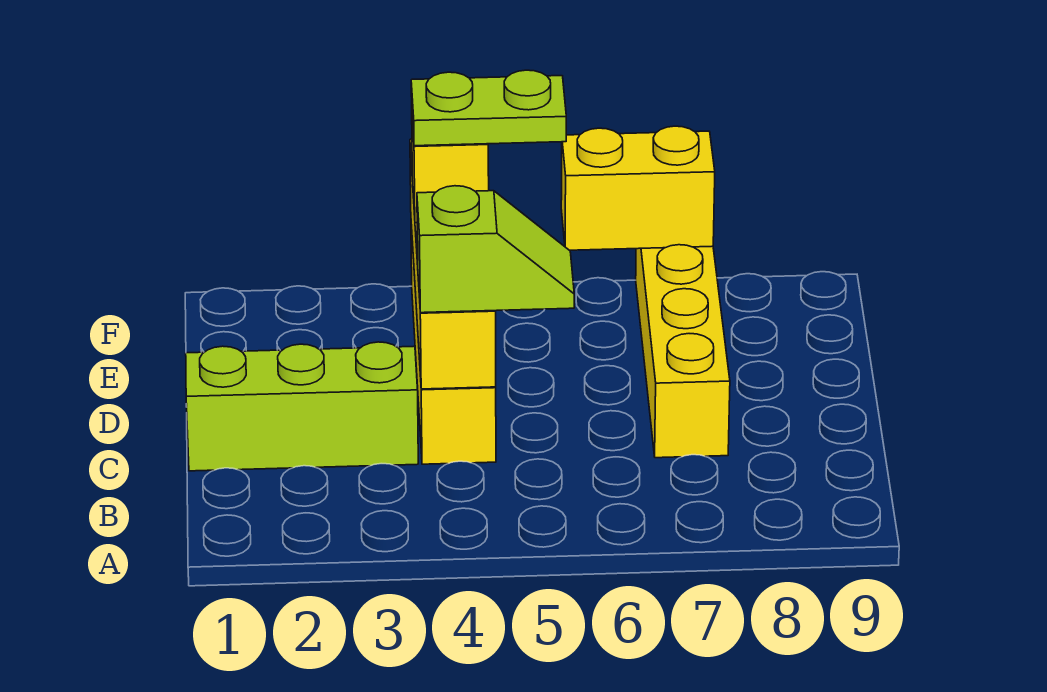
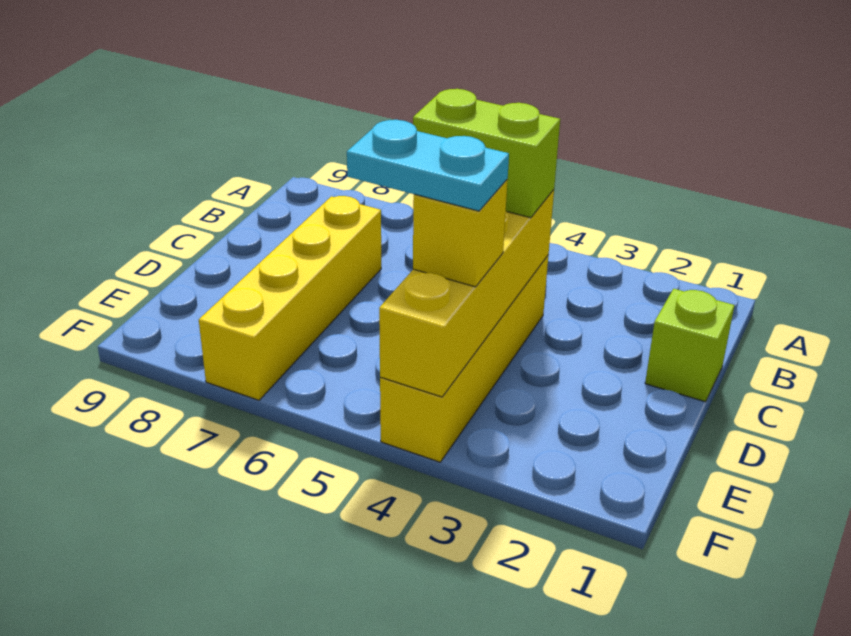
lime brick C1:C3 level 1 -> lime brick C1 level 1
lime slope C4:C5 level 3 top 4 -> lime brick C4:C5 level 3
lime plate E4:E5 level 4 -> cyan plate E4:E5 level 4
yellow brick F6:F7 level 2 -> none

